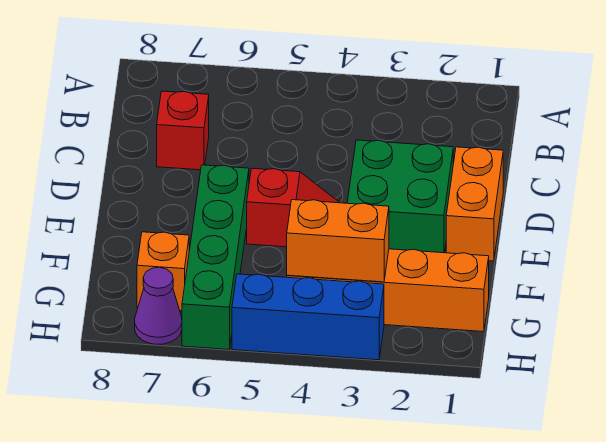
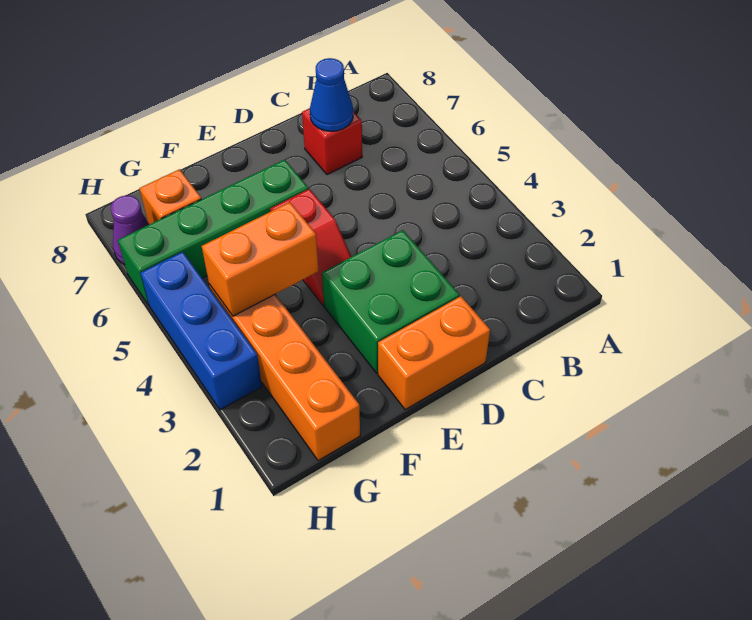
none -> blue cone C7 level 2
orange brick G3:G4 level 2 -> orange brick F4:G4 level 2

